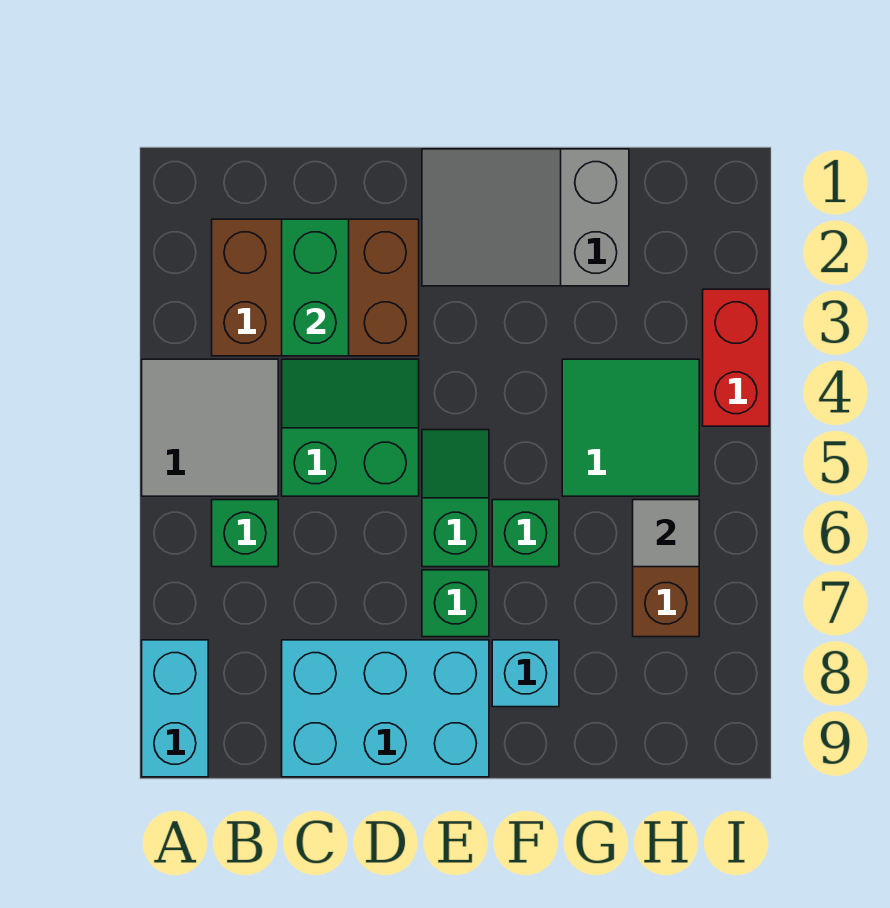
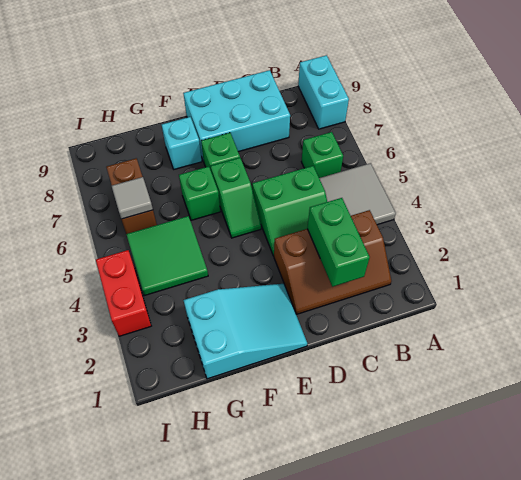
brown brick B2:D3 level 1 -> brown slope B2:D3 level 1 top 3
grey slope E1:G2 level 1 top G -> cyan slope E1:G2 level 1 top G

